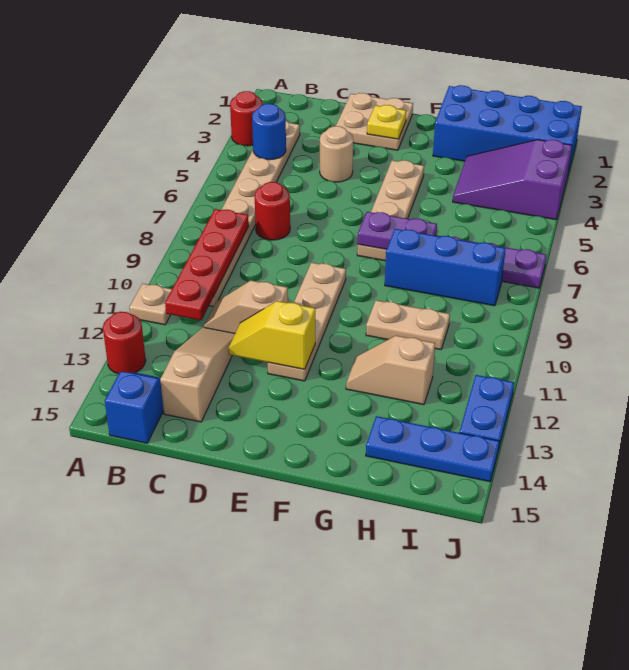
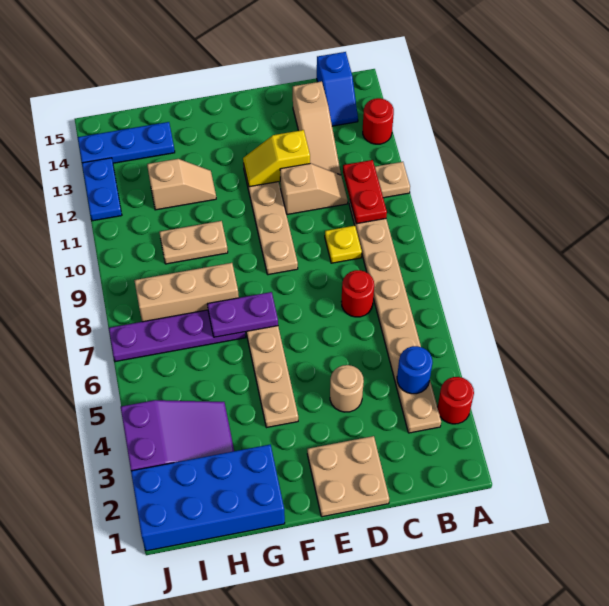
red plate B8:B11 level 2 -> red plate B10:B11 level 2
yellow slope D12:E12 level 2 top E -> yellow slope D12:E12 level 2 top D
yellow plate E2 level 2 -> yellow plate C9 level 1
blue brick G8:I8 level 1 -> tan brick G8:I8 level 1

